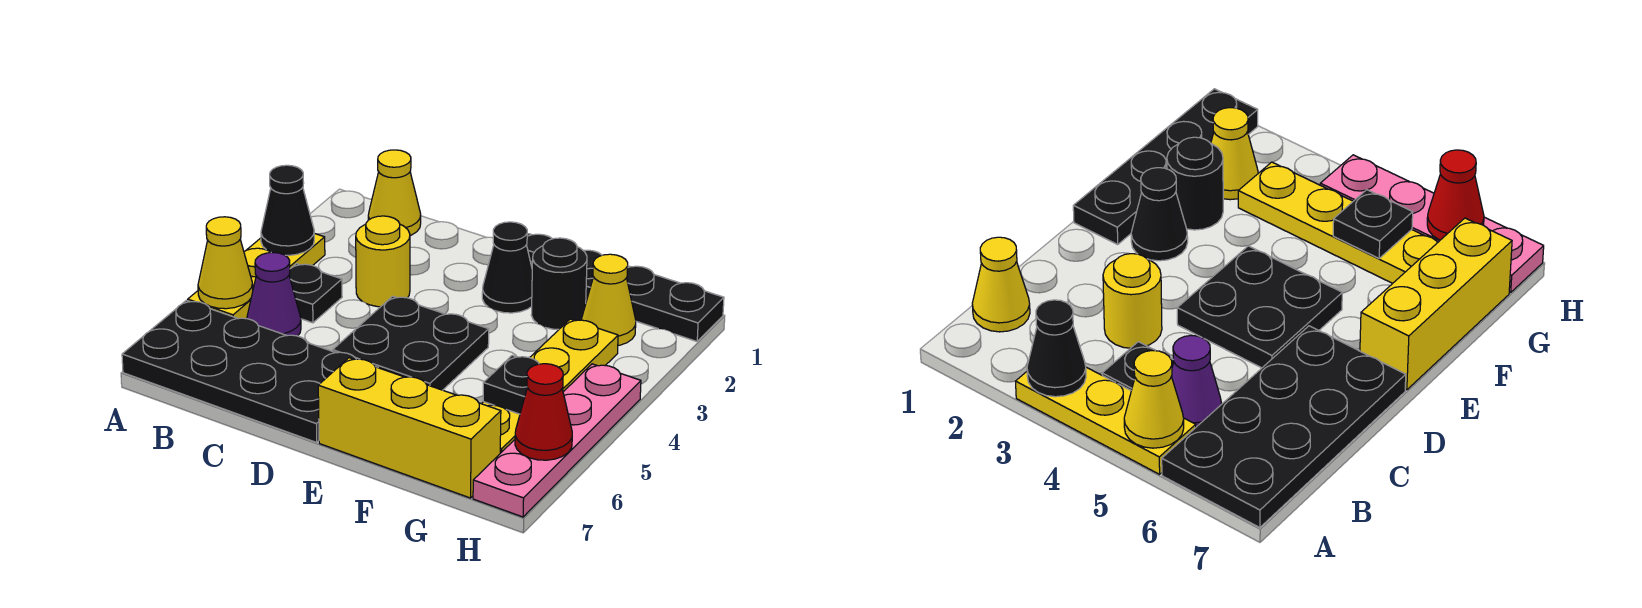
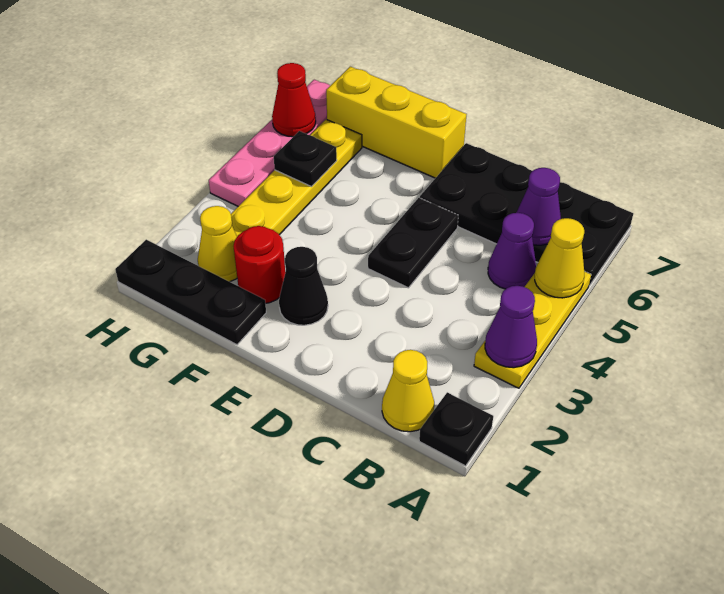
black cone A3 level 2 -> purple cone A3 level 2
black plate B4 level 1 -> black plate A1 level 1
none -> purple cone B6 level 2
yellow round brick C3 level 1 -> none
black plate D4:E5 level 1 -> black plate D4:D5 level 1
black plate E1:H1 level 1 -> black plate F1:H1 level 1
black round brick F2 level 1 -> red round brick F2 level 1

